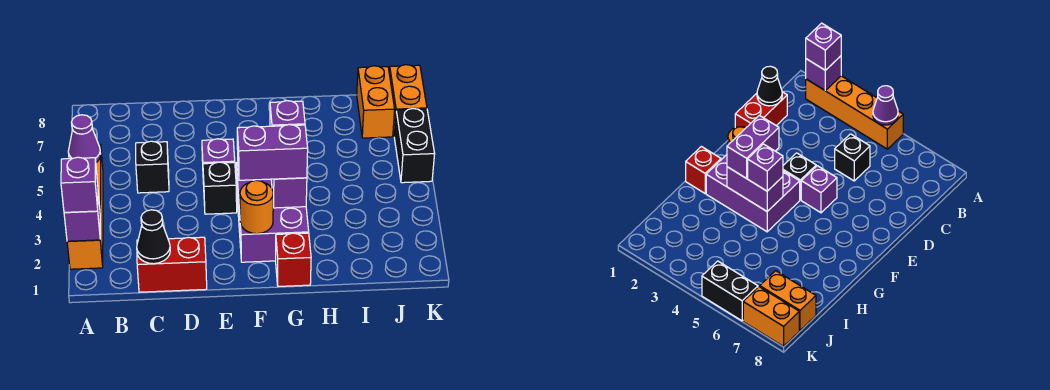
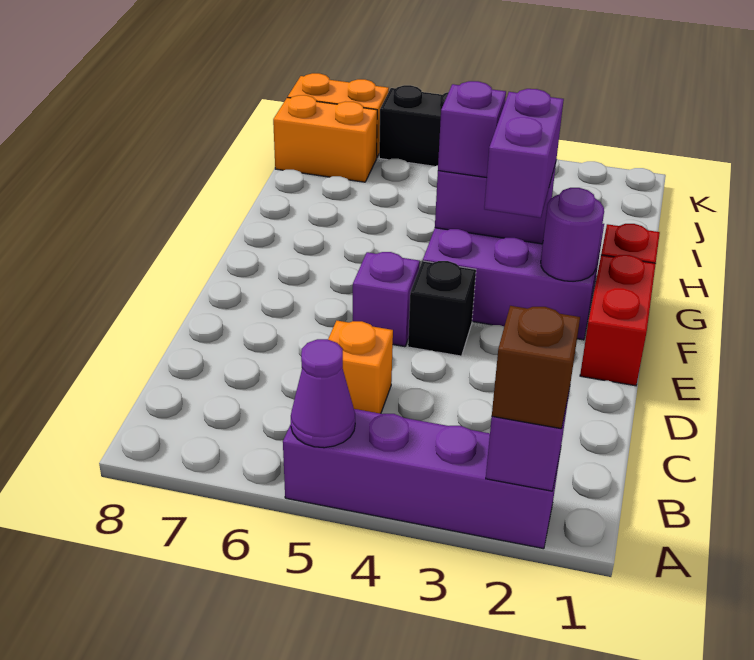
orange brick A2:A5 level 1 -> purple brick A2:A5 level 1
purple brick A2 level 3 -> brown brick A2 level 3
red brick C1:D1 level 1 -> red brick E1:F1 level 1
black cone C1 level 2 -> none
black brick C5 level 1 -> orange brick C5 level 1
orange round brick F2 level 2 -> purple round brick F2 level 2

